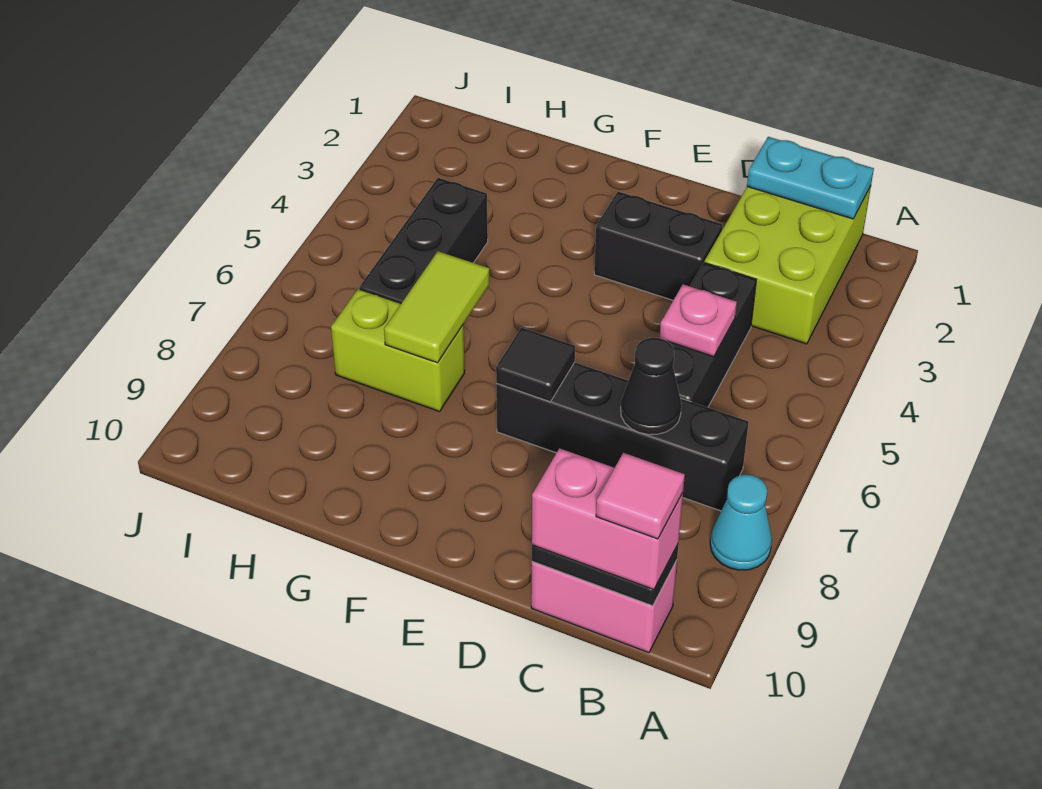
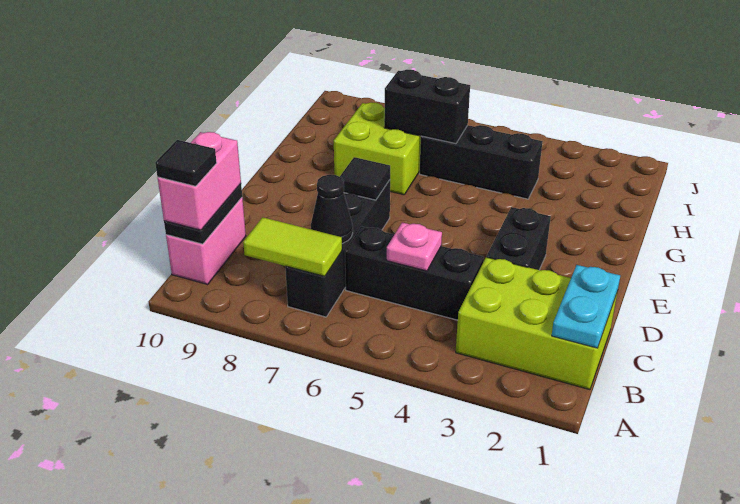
cyan cone A8 level 1 -> none
pink tile B10 level 4 -> black tile B10 level 4
lime tile G6:G7 level 2 -> lime tile B7:B8 level 2
lime brick G7:H7 level 1 -> lime brick G7:H8 level 1
none -> black brick H6:H7 level 2

